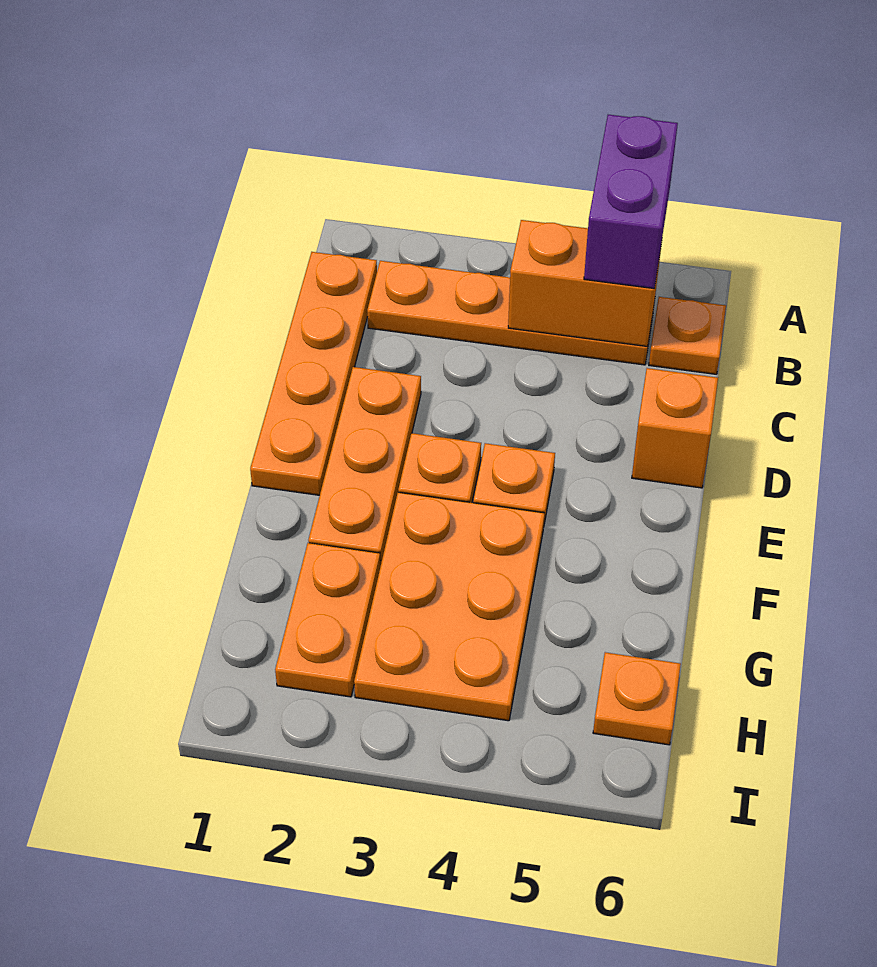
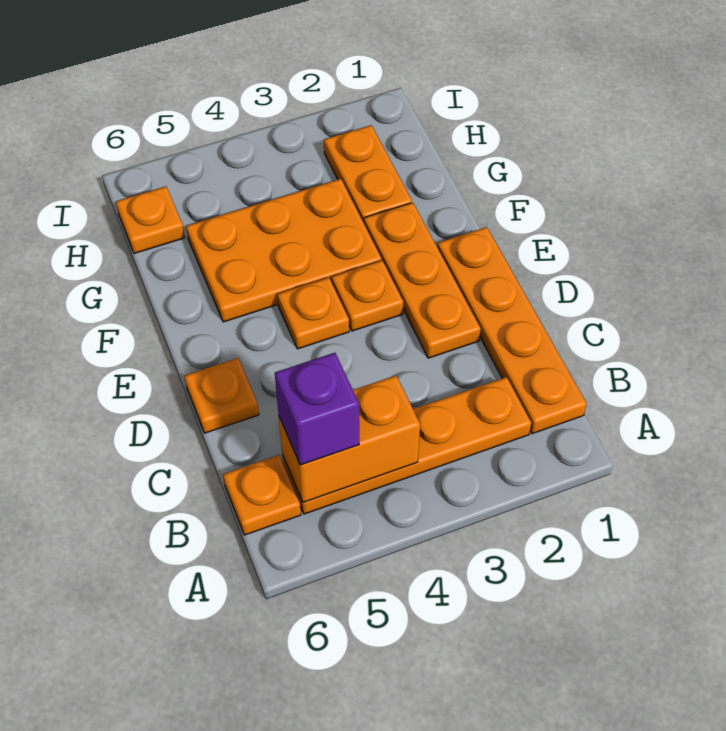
purple brick A5:B5 level 3 -> purple brick B5 level 3
orange brick D6 level 1 -> orange plate D6 level 1
orange plate F3:H4 level 1 -> orange plate F3:G5 level 1

